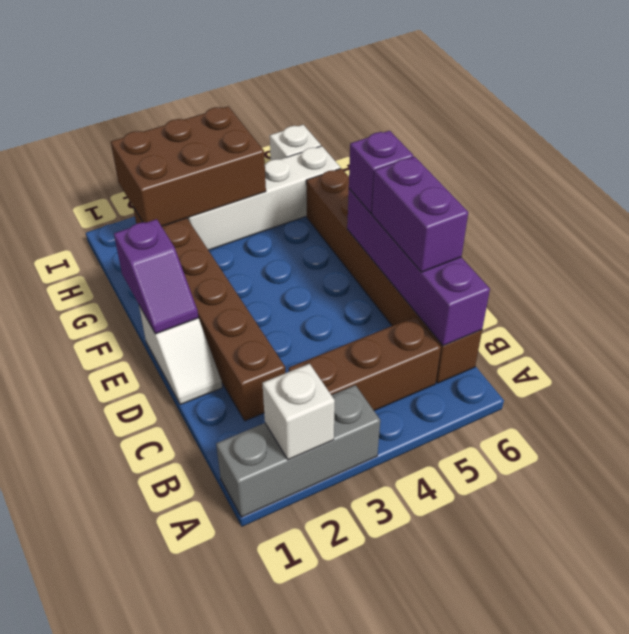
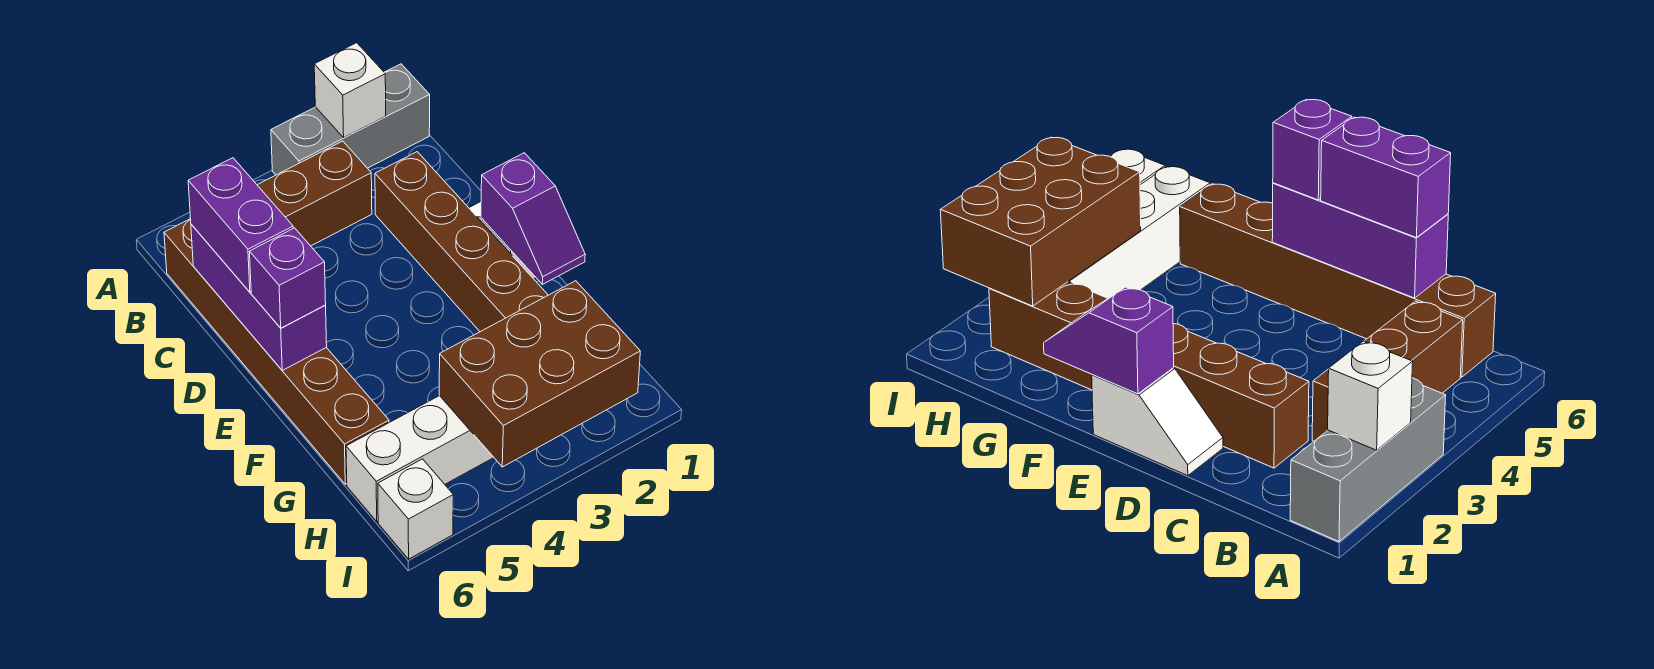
purple brick B6:E6 level 2 -> purple brick C6:E6 level 2
purple slope E1:F1 level 2 top F -> purple slope E1:F1 level 2 top E

